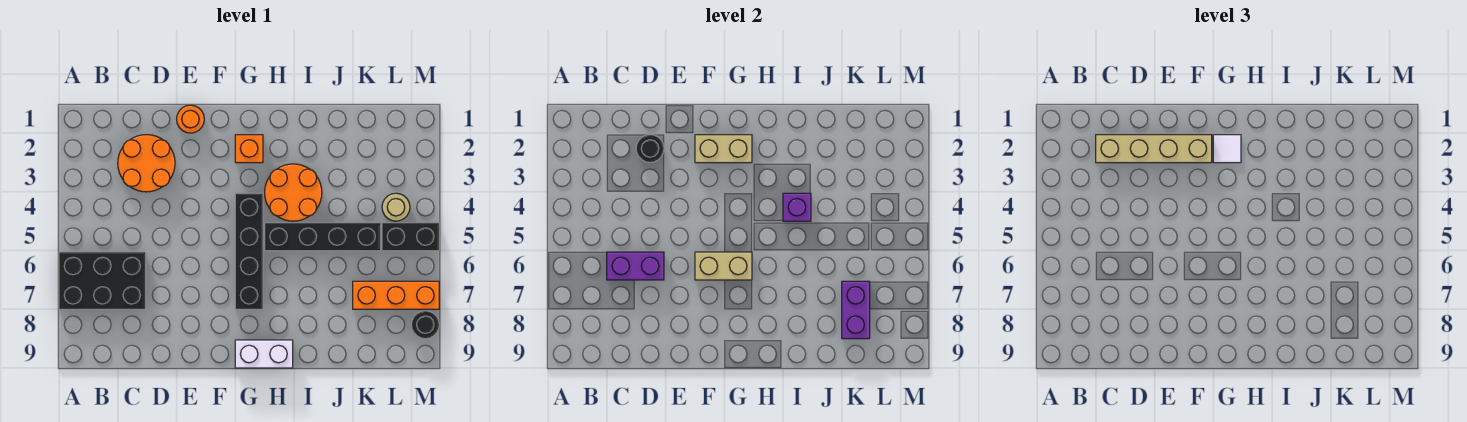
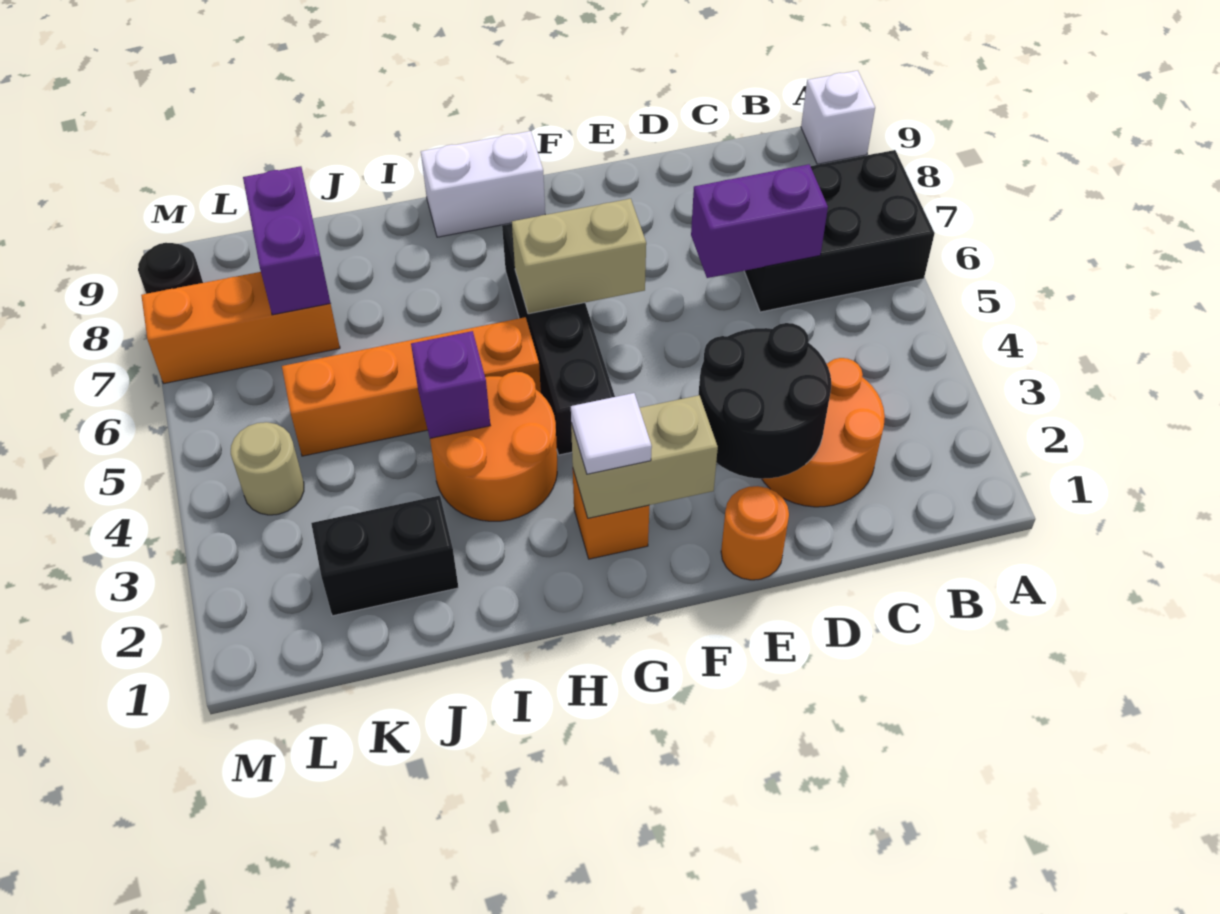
none -> white brick A9 level 1
tan brick C2:F2 level 3 -> none
black round brick D2 level 2 -> black round brick D2:E3 level 2
black brick H5:K5 level 1 -> orange brick H5:K5 level 1
black brick L5:M5 level 1 -> black brick J2:K2 level 1

